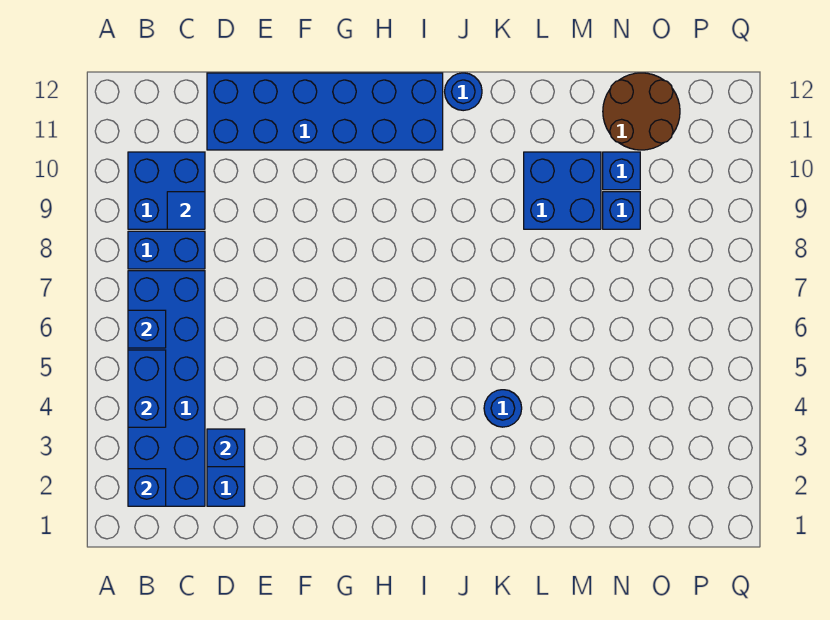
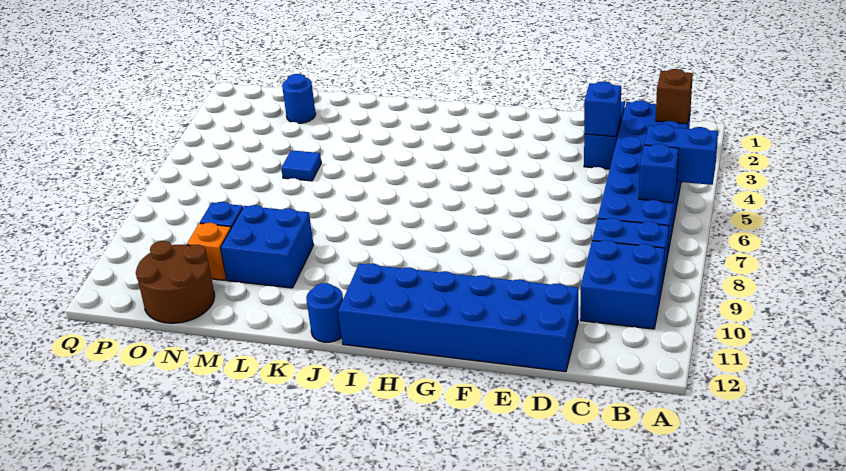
blue brick B2 level 2 -> brown brick B2 level 2
blue brick B4:B5 level 2 -> blue brick A5:B5 level 2
blue tile C9 level 2 -> blue tile M5 level 1
blue round brick K4 level 1 -> blue round brick N2 level 1
blue brick N10 level 1 -> orange brick N10 level 1

